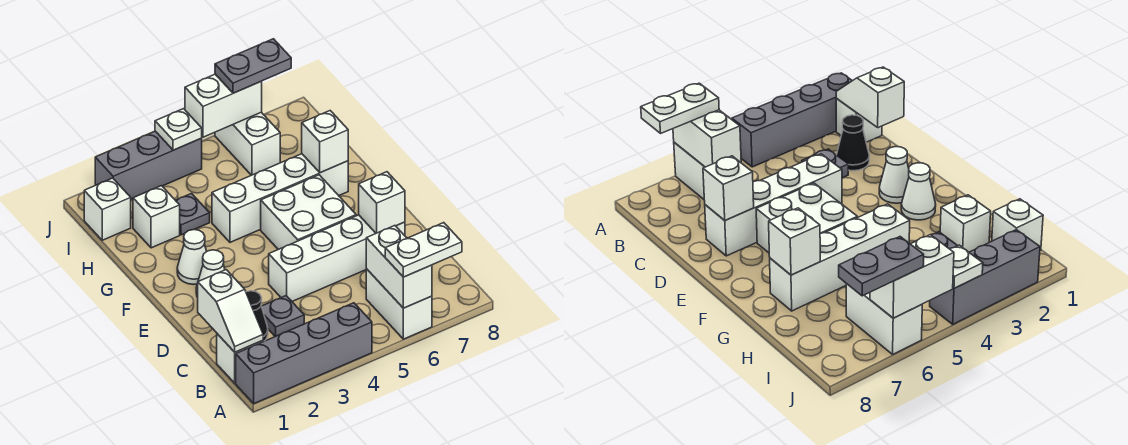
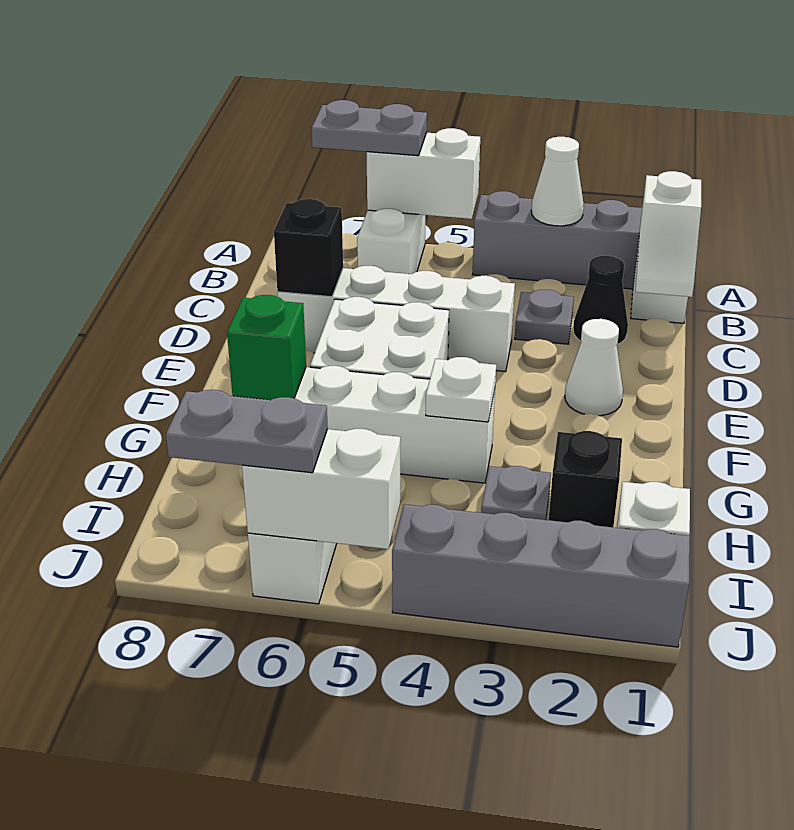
white brick A6:B6 level 2 -> white brick A5:A6 level 2
white plate A6:A7 level 3 -> grey plate A6:A7 level 3
white slope B1:C1 level 2 top C -> white slope B1:C1 level 2 top B
white brick D7 level 2 -> black brick D7 level 2
white cone F2 level 1 -> white cone A3 level 2
white brick G7 level 2 -> green brick G7 level 2
white brick H2 level 1 -> black brick H2 level 1
grey brick J2:J4 level 1 -> grey brick J1:J4 level 1
white plate J4 level 2 -> white plate G4 level 2

